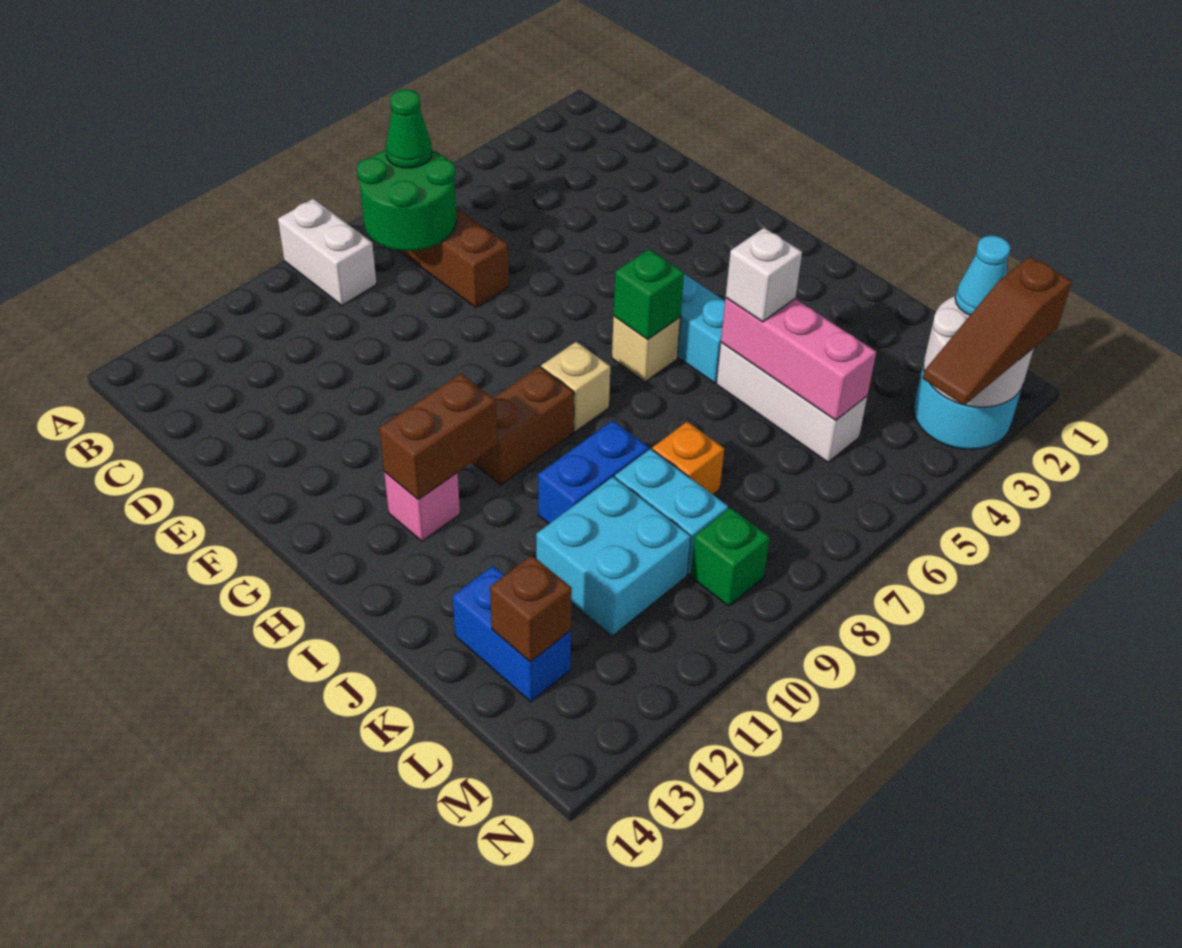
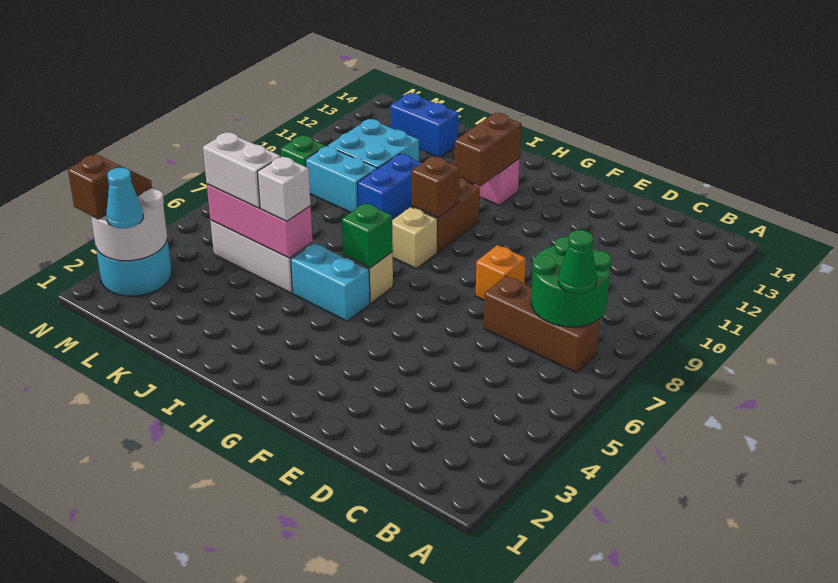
white brick A9:B9 level 1 -> white brick K5:L5 level 3
orange brick K8 level 1 -> orange brick E8 level 1
brown brick L13 level 2 -> brown brick H9 level 2
brown slope N2:N4 level 3 top 2 -> brown slope N2:N3 level 3 top 2

